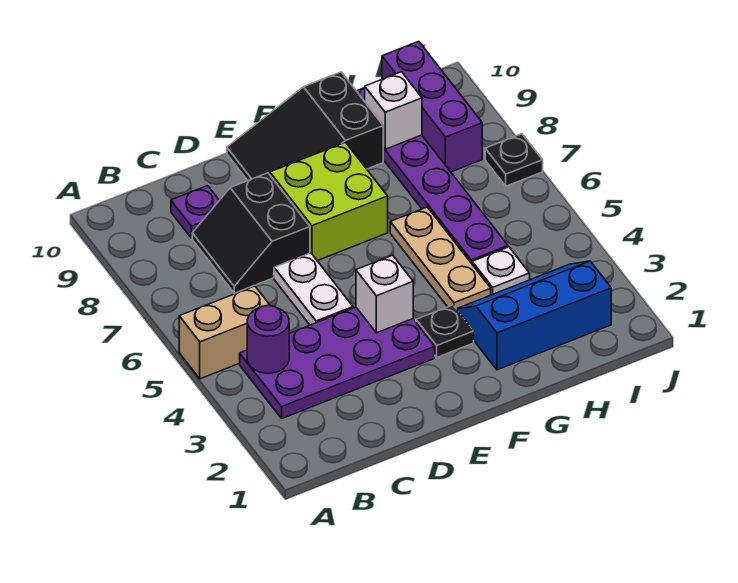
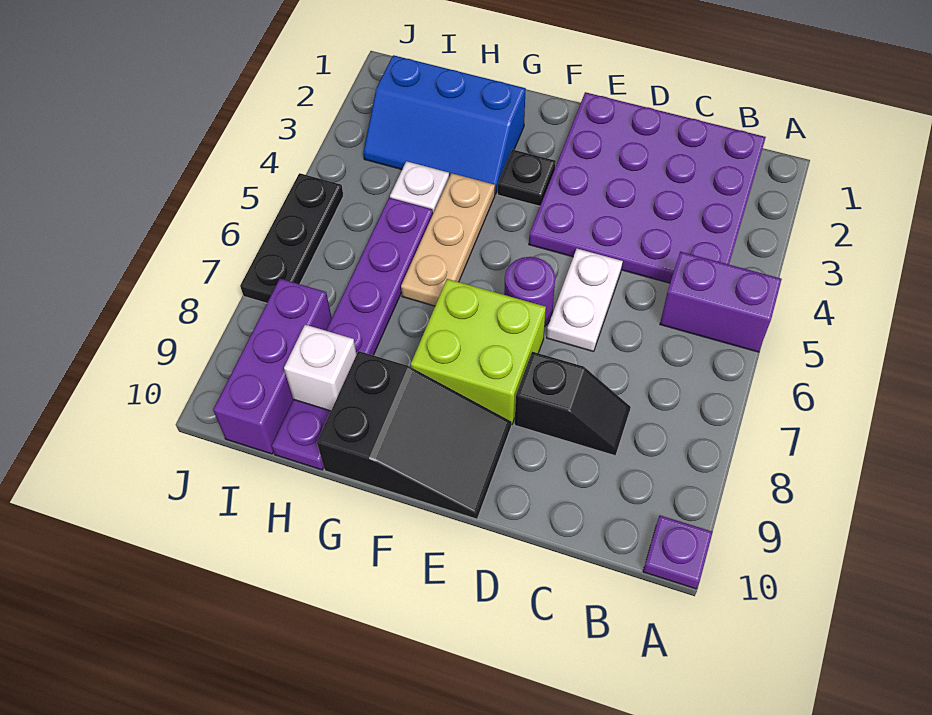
tan brick A5:B5 level 1 -> purple brick A5:B5 level 1
purple plate B3:E4 level 1 -> purple plate B1:E4 level 1
purple round brick B4 level 2 -> purple round brick E6 level 1
black slope C7:D8 level 1 top D -> black slope C8:D8 level 1 top D
purple plate C9 level 1 -> purple plate A10 level 1
white brick E4 level 2 -> none
black plate J7 level 1 -> black plate J5:J7 level 1

